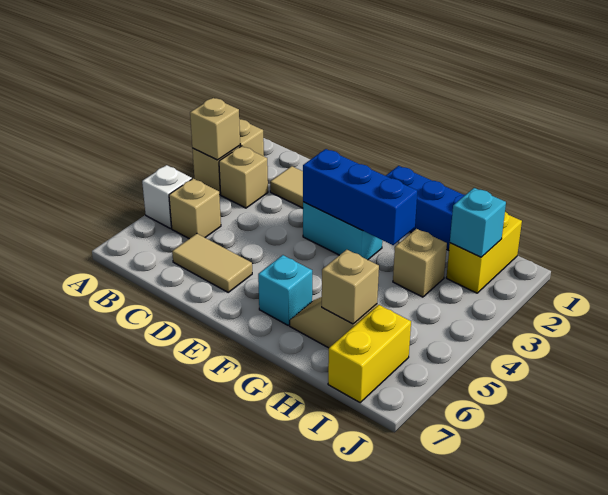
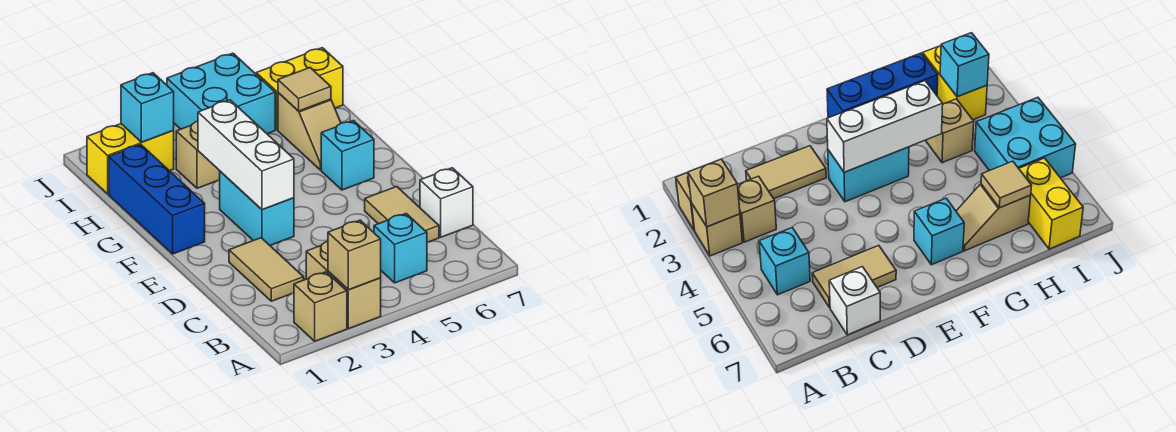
white brick A5 level 1 -> white brick C7 level 1
tan brick B5 level 1 -> cyan brick B5 level 1
blue brick E3:G3 level 2 -> white brick E3:G3 level 2
tan brick H6 level 2 -> tan tile H6 level 2
none -> cyan brick I4:J5 level 1

